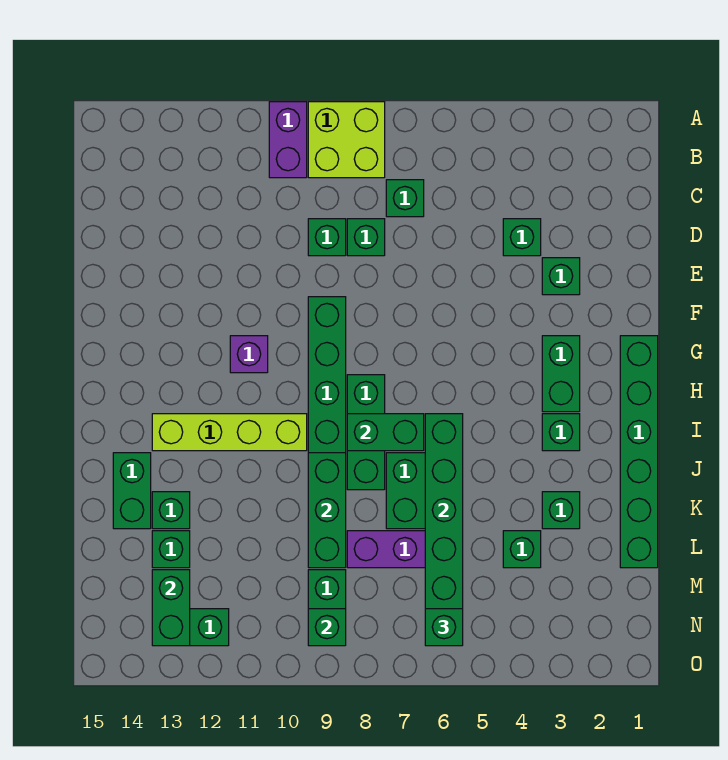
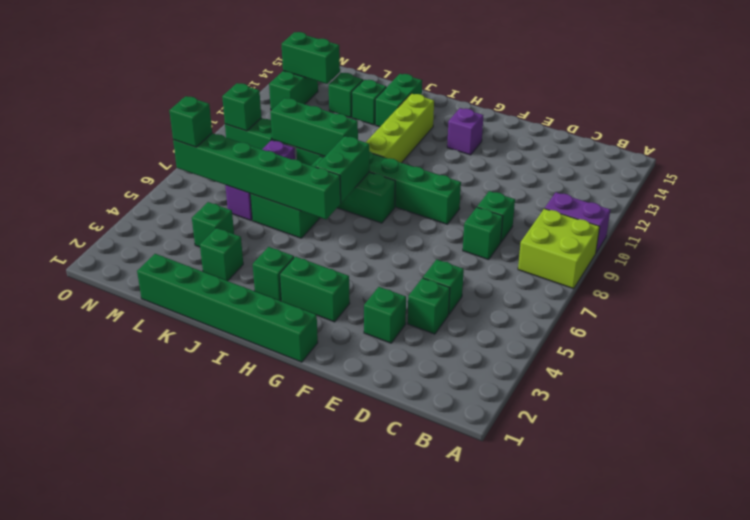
green brick C7 level 1 -> green brick D5 level 1
purple brick G11 level 1 -> purple brick G13 level 1
green brick J14:K14 level 1 -> green brick J13:J14 level 1

